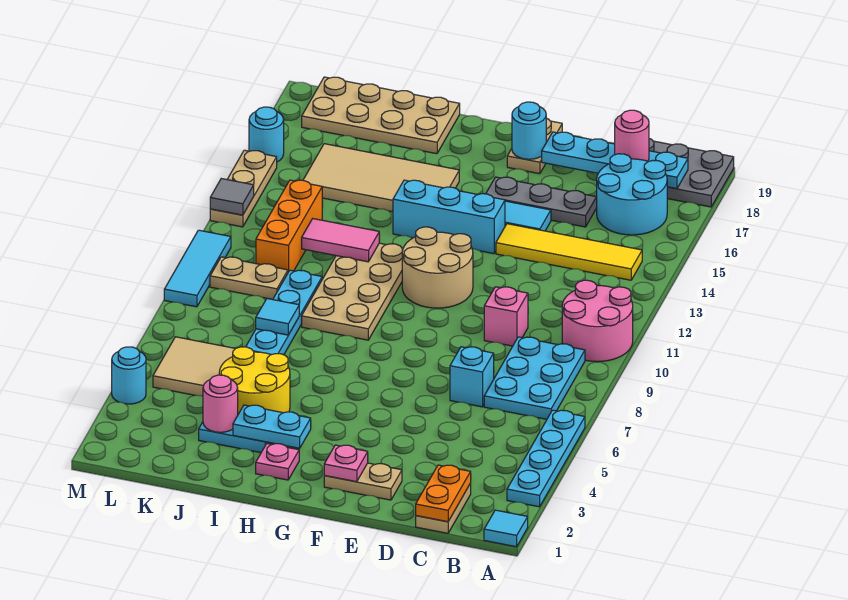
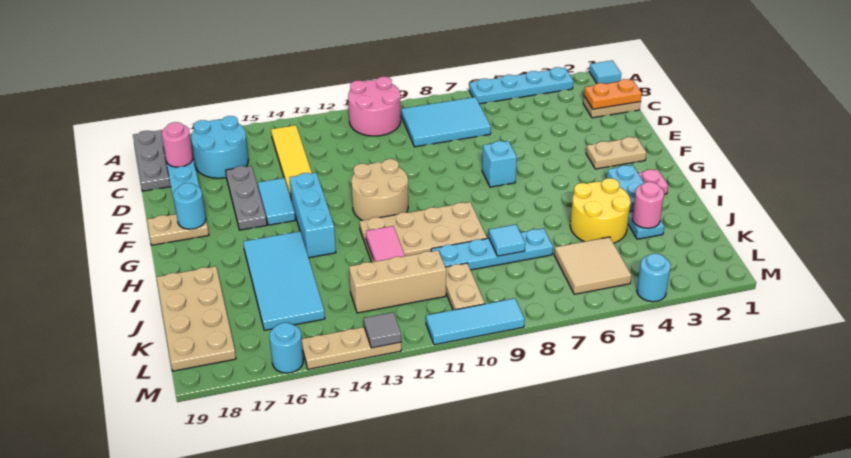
cyan plate B7:C9 level 1 -> cyan tile B7:C9 level 1
cyan brick D7 level 1 -> cyan brick F7 level 1
pink brick D10 level 1 -> none
tan plate E2:F2 level 1 -> tan plate F2:F3 level 1
pink plate F2 level 2 -> none
tan tile H15:K16 level 1 -> cyan tile H15:K16 level 1
orange brick K11:K13 level 1 -> tan brick K11:K13 level 1

